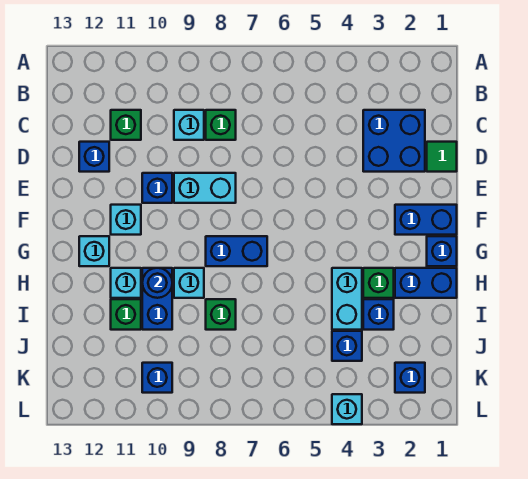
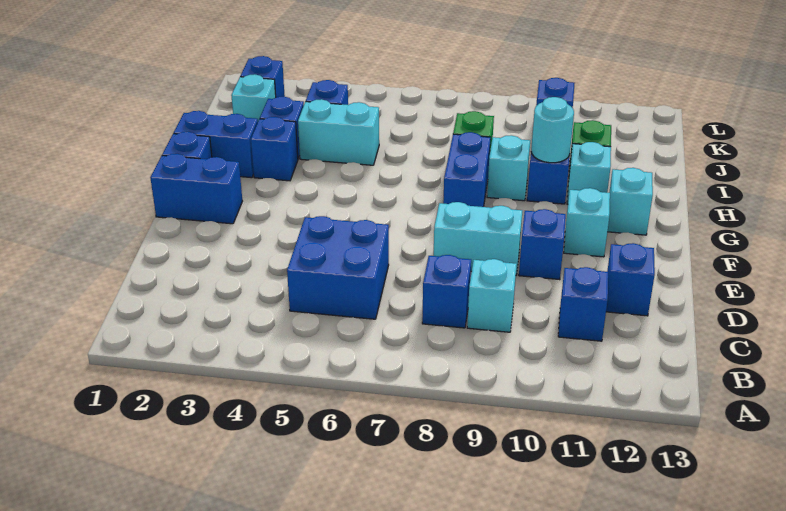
blue brick C2:D3 level 1 -> blue brick C5:D6 level 1
green brick C8 level 1 -> blue brick C8 level 1
green brick C11 level 1 -> blue brick C11 level 1
green tile D1 level 1 -> none
blue brick G7:G8 level 1 -> blue brick G8:H8 level 1
green brick H3 level 1 -> blue brick H3 level 1
cyan brick H4:I4 level 1 -> cyan brick I4:I5 level 1
blue round brick H10 level 2 -> cyan round brick H10 level 2
cyan brick L4 level 1 -> cyan brick J2 level 1

